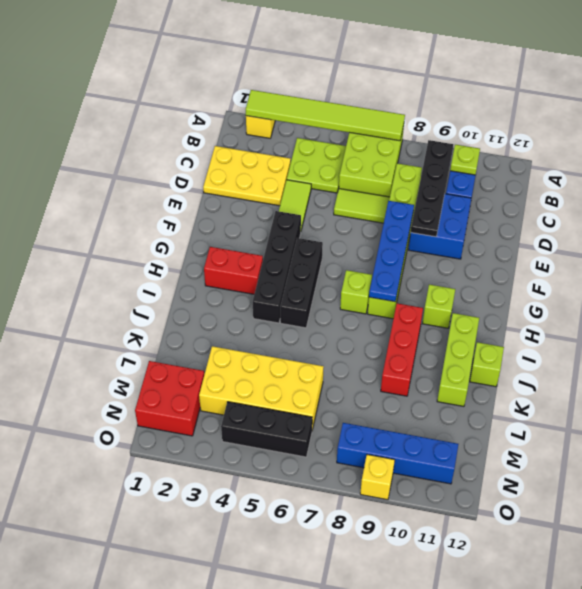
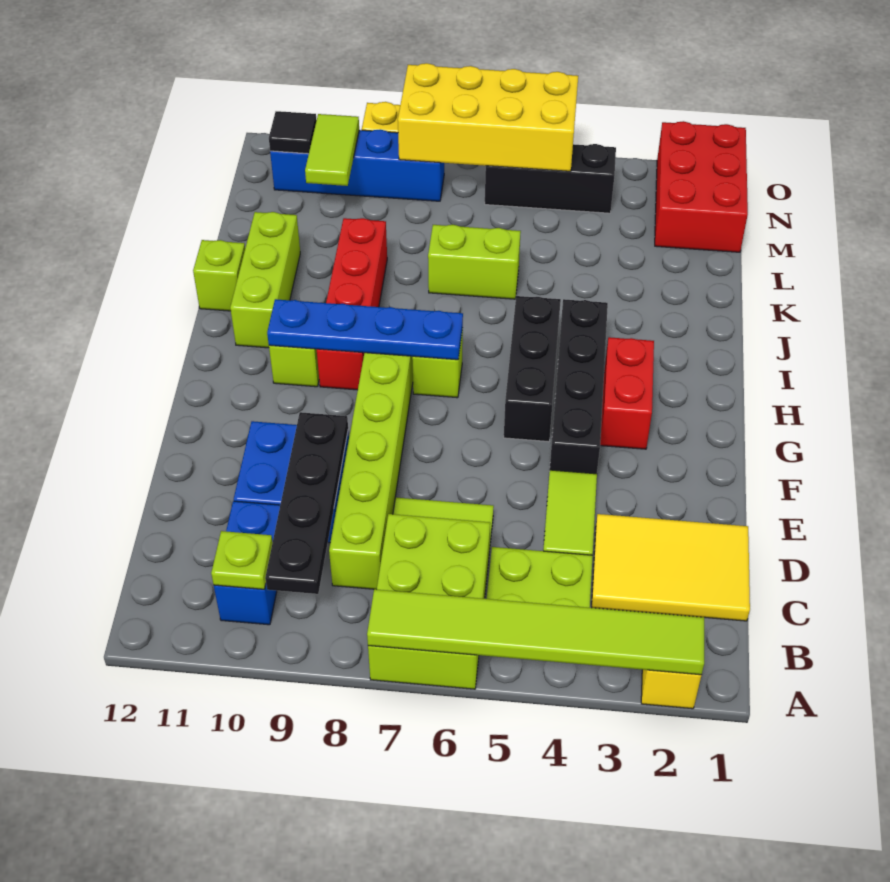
yellow plate C1:D3 level 1 -> yellow tile C1:D3 level 1
blue plate E8:H8 level 2 -> blue plate H7:H10 level 2
red brick H2:H3 level 1 -> red brick G3:H3 level 1
red brick I9:K9 level 1 -> red brick H9:K9 level 1
none -> lime brick K6:K7 level 1
yellow brick L3:M6 level 1 -> yellow brick N5:O8 level 2
red brick M1:N2 level 1 -> red brick M1:O2 level 1
none -> lime tile M10:N10 level 2
none -> black tile N11 level 2

